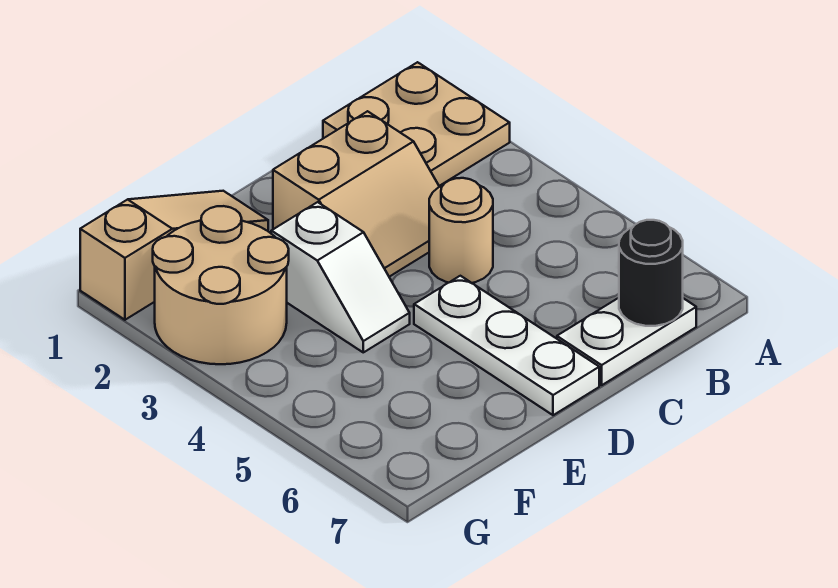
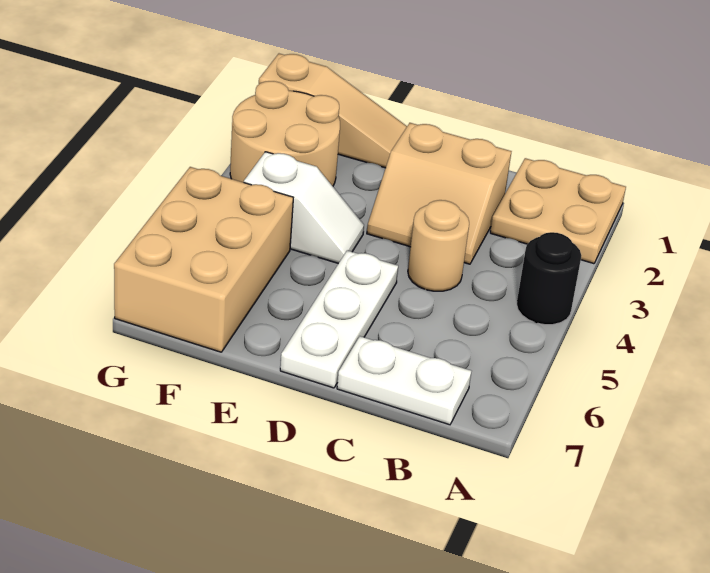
black round brick B7 level 2 -> black round brick A4 level 1
white slope E3:E4 level 1 top 3 -> white slope E4:F4 level 1 top F
none -> tan brick F5:G7 level 1

